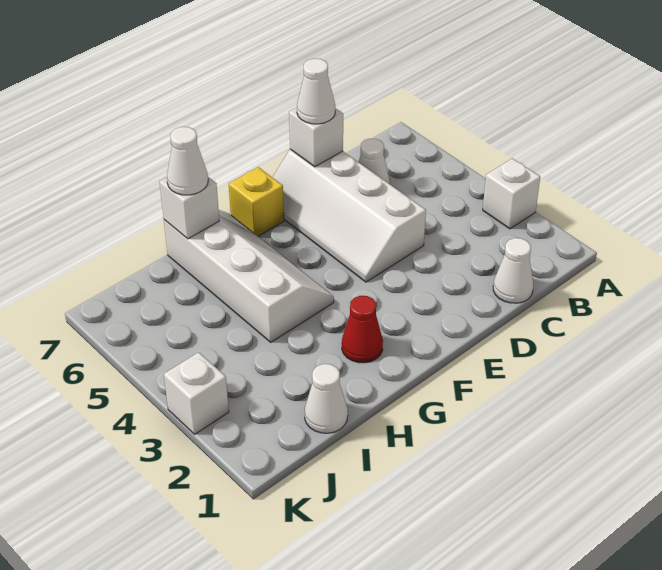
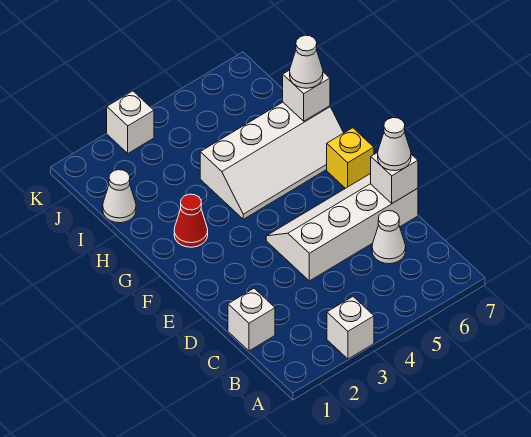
white cone C1 level 1 -> white brick C1 level 1

